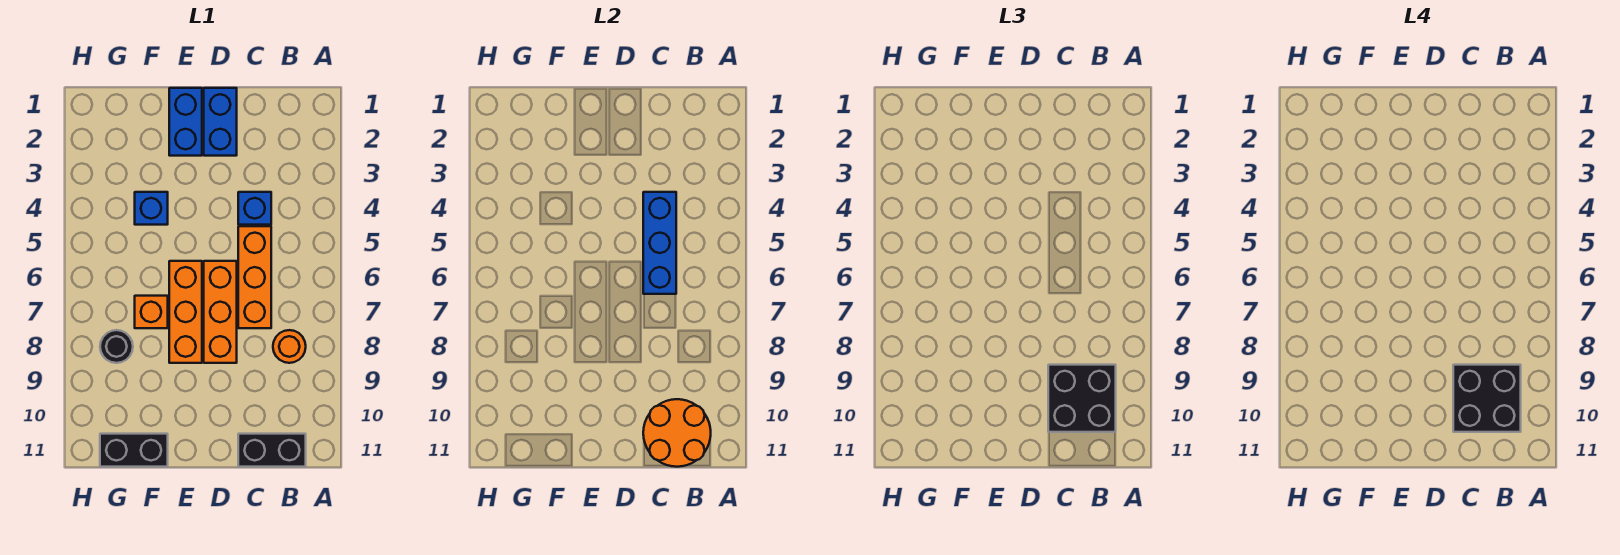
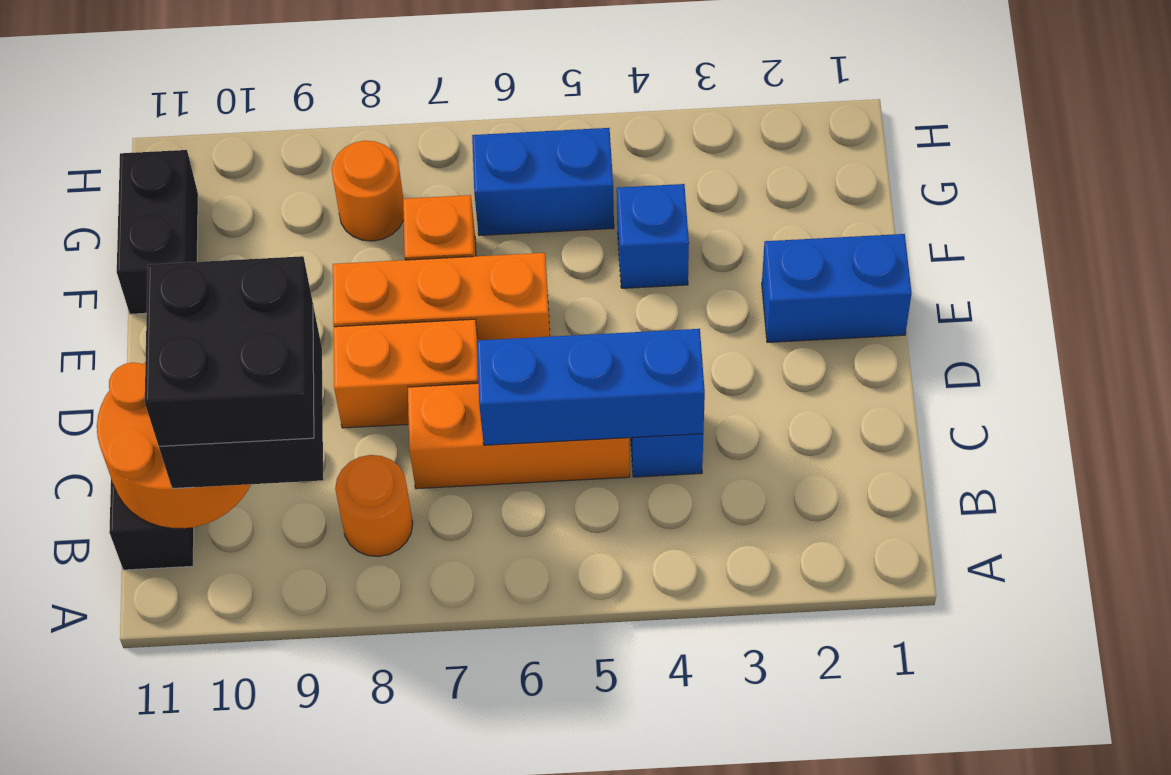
blue brick D1:D2 level 1 -> blue brick G5:G6 level 1
orange brick D6:D8 level 1 -> orange brick D7:D8 level 1
black round brick G8 level 1 -> orange round brick G8 level 1

